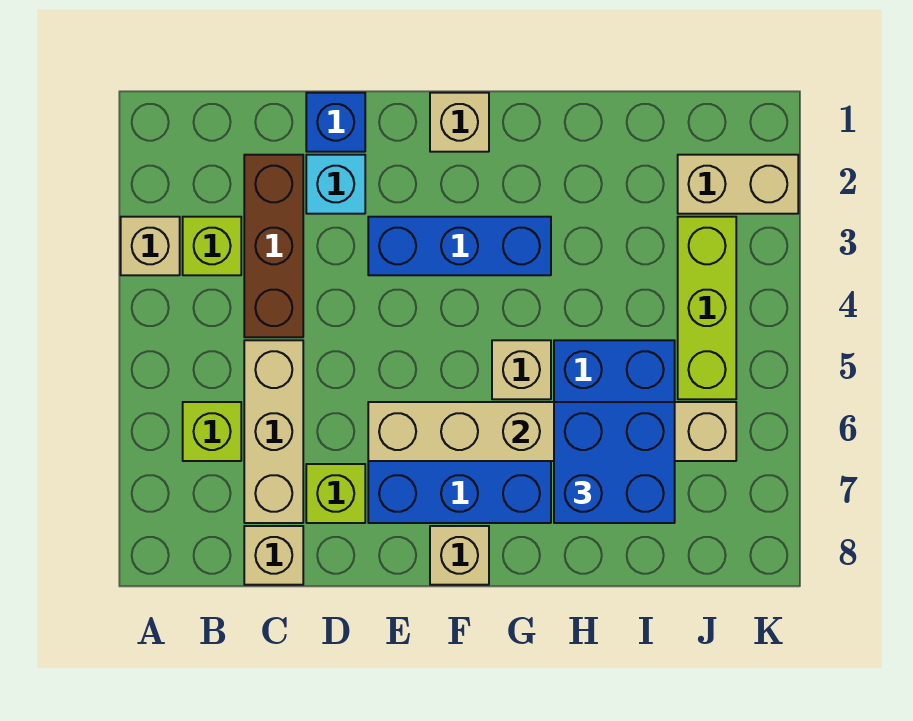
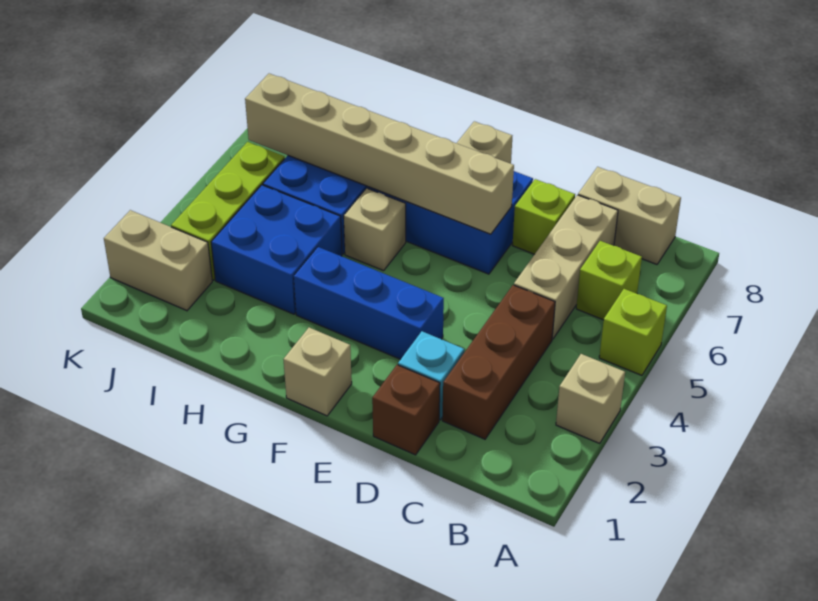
lime brick B3 level 1 -> lime brick A5 level 1
tan brick C8 level 1 -> tan brick B8:C8 level 1
blue brick D1 level 1 -> brown brick D1 level 1
blue brick H6:I7 level 3 -> blue brick H3:I4 level 1

